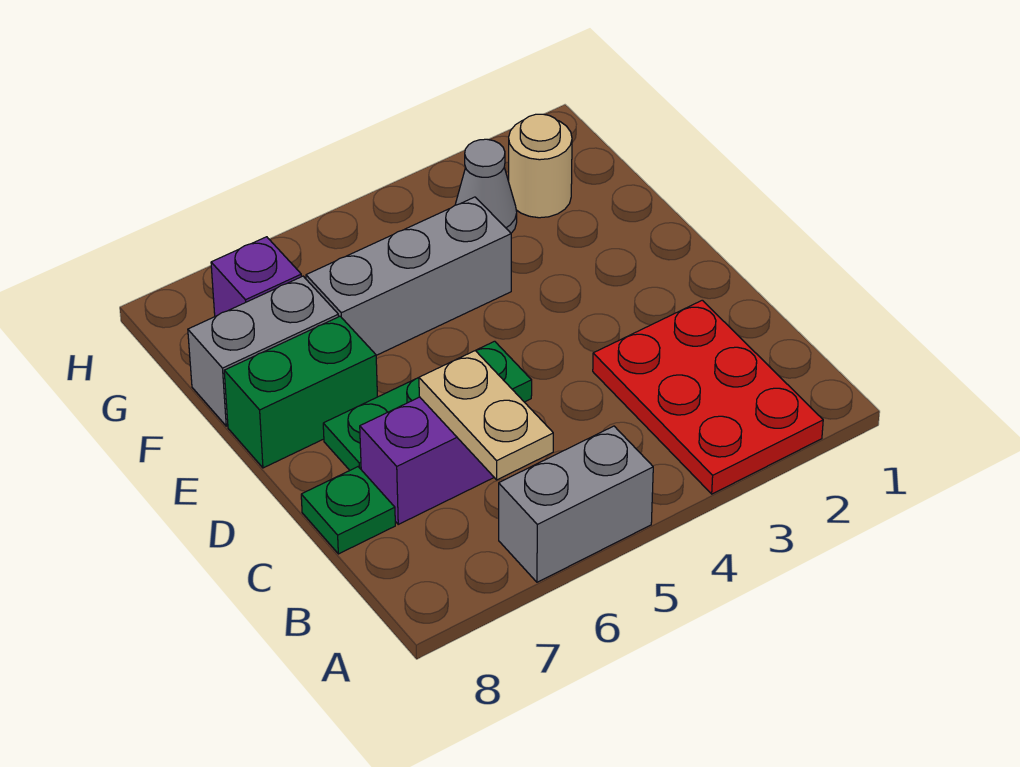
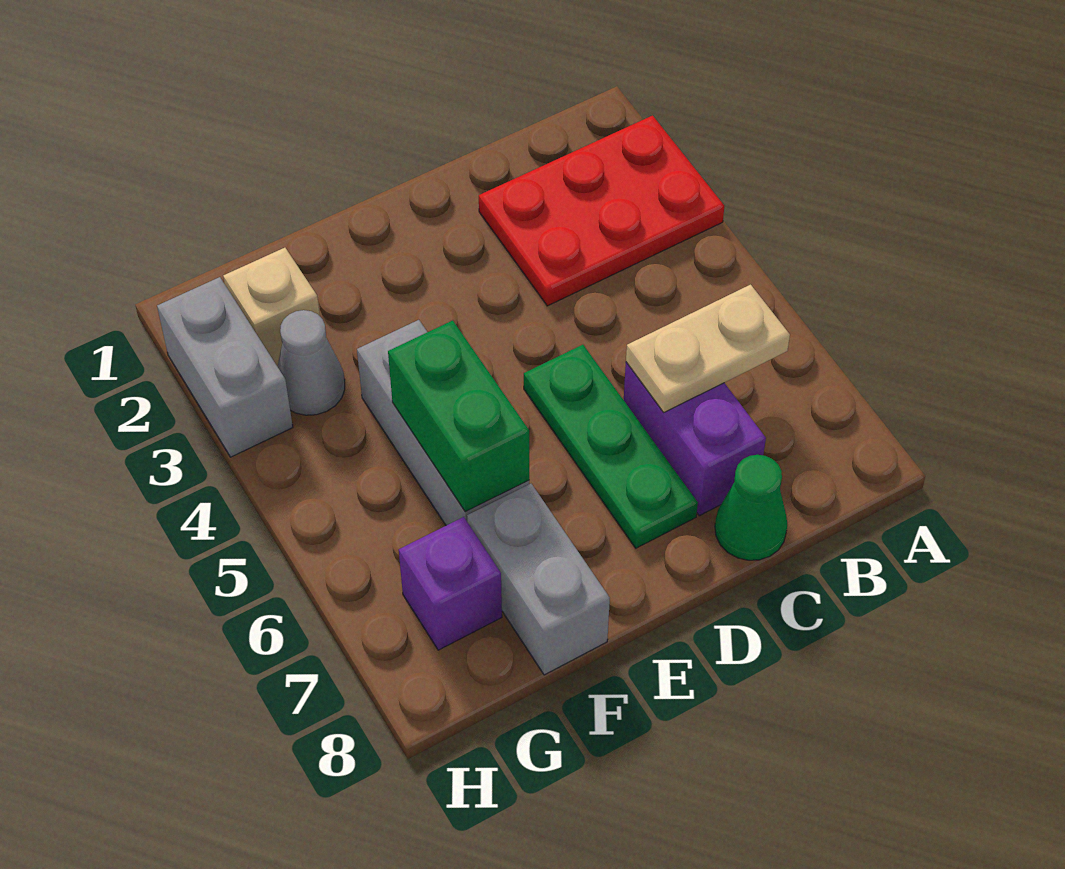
grey brick A5:A6 level 1 -> grey brick H2:H3 level 1
green plate C8 level 1 -> green cone C8 level 1
green brick E7:E8 level 1 -> green brick F5:F6 level 2
tan round brick G2 level 1 -> tan brick G2 level 1

